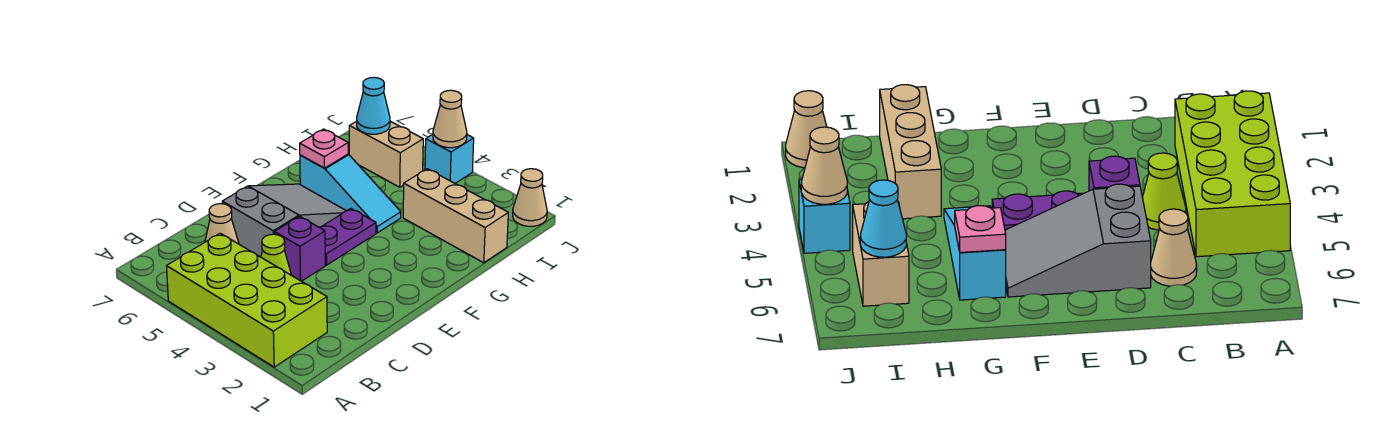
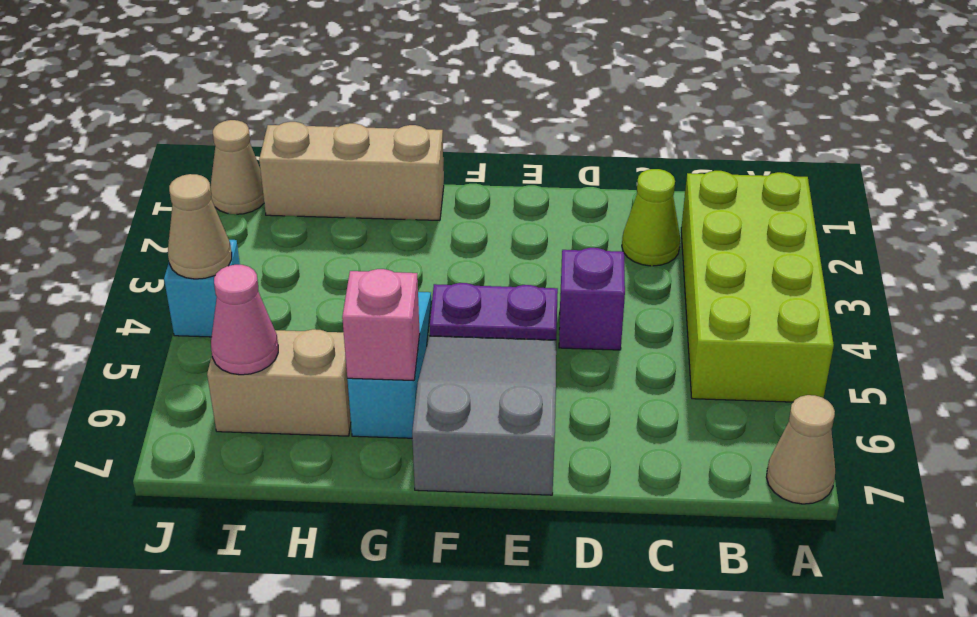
lime cone C4 level 1 -> lime cone C2 level 1
tan cone C6 level 1 -> tan cone A7 level 1
grey slope D5:F6 level 1 top D -> grey slope E5:F7 level 1 top 7
pink plate G6 level 2 -> pink brick G6 level 2
tan brick H1:H3 level 1 -> tan brick G1:I1 level 1
tan brick I5:I6 level 1 -> tan brick H6:I6 level 1
cyan cone I6 level 2 -> pink cone I6 level 2

